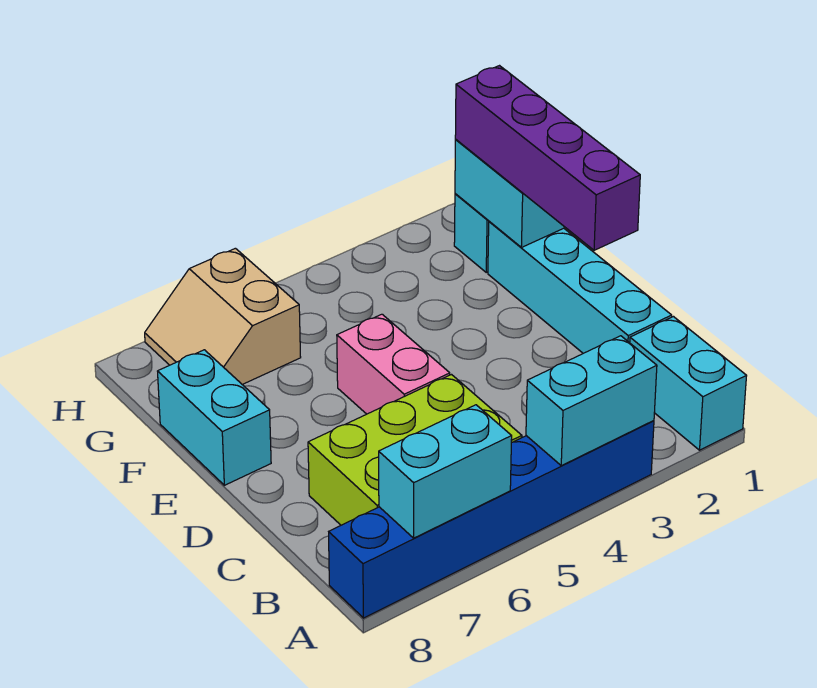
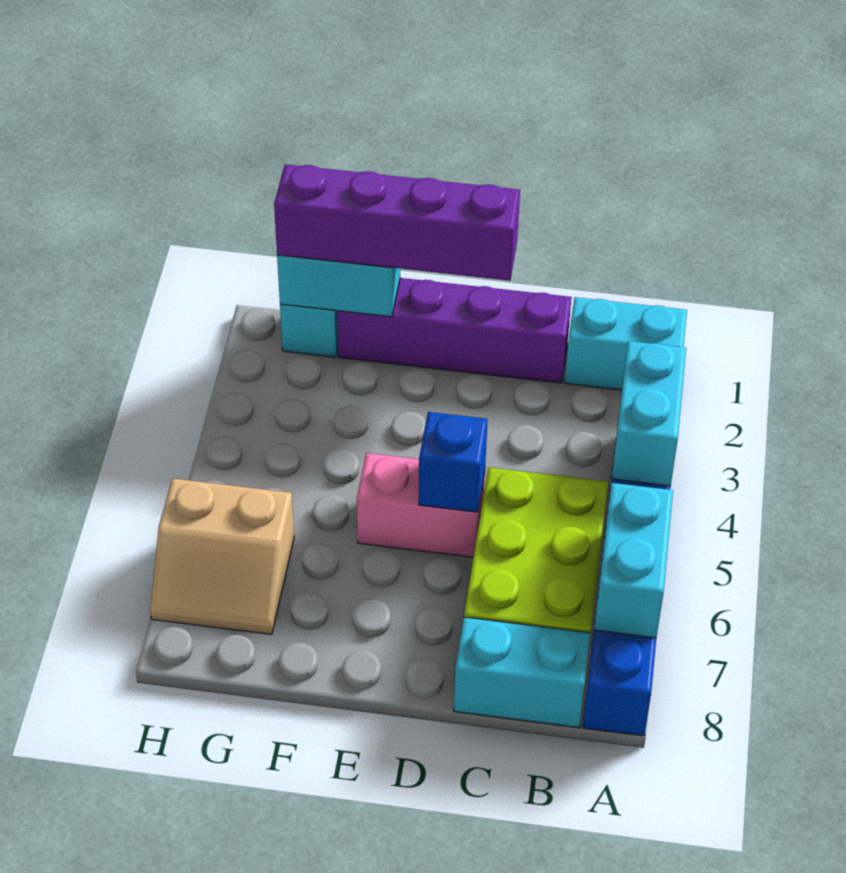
cyan brick C1:F1 level 1 -> purple brick C1:F1 level 1
none -> blue brick D5 level 2
cyan brick E8:F8 level 1 -> cyan brick B8:C8 level 1

